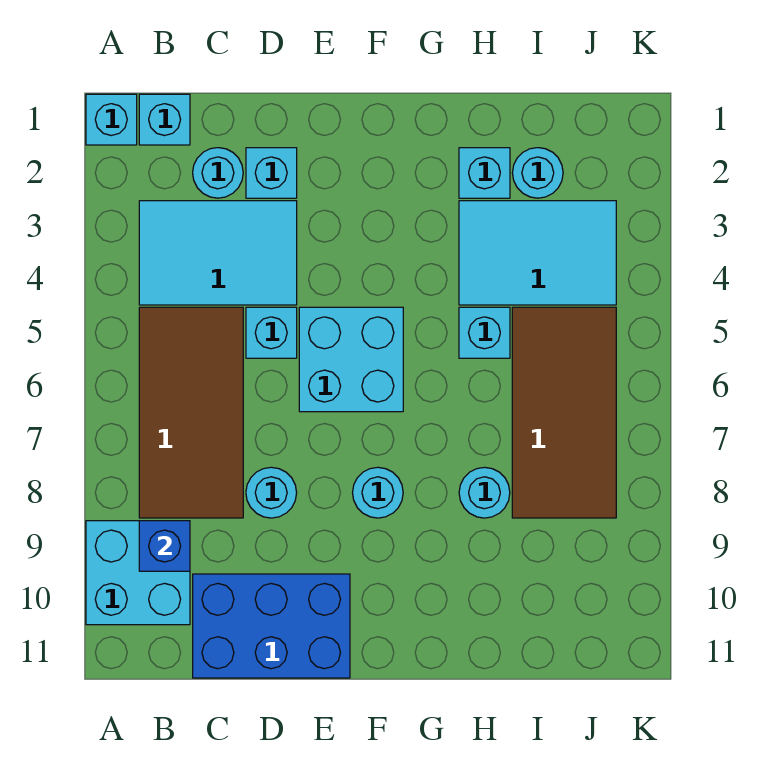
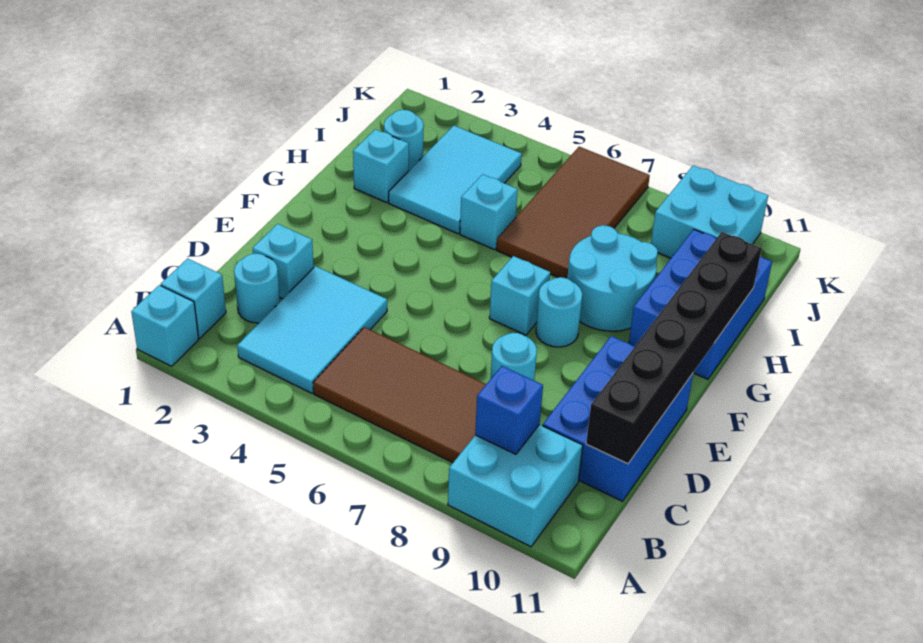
none -> black brick C11:H11 level 2
cyan brick D5 level 1 -> cyan brick F7 level 1
cyan brick E5:F6 level 1 -> cyan brick J9:K10 level 1
none -> blue brick G10:I11 level 1
cyan round brick H8 level 1 -> cyan round brick G8:H9 level 1
brown tile I5:J8 level 1 -> brown tile H6:K7 level 1

